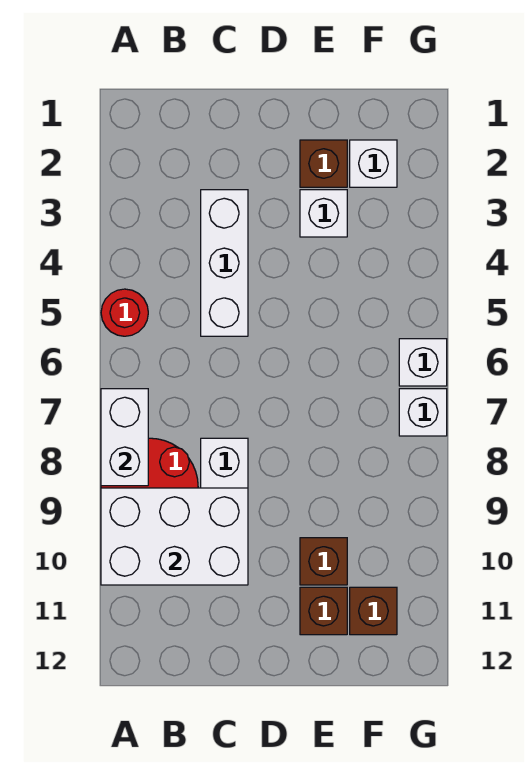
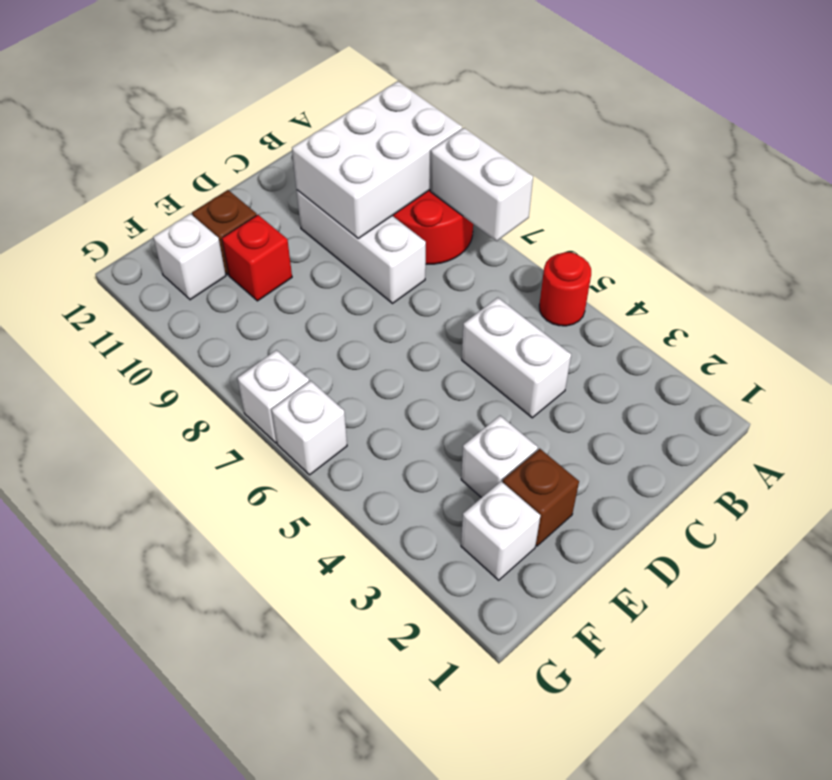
white brick C3:C5 level 1 -> white brick C4:C5 level 1
brown brick E10 level 1 -> red brick E10 level 1
brown brick F11 level 1 -> white brick F11 level 1

